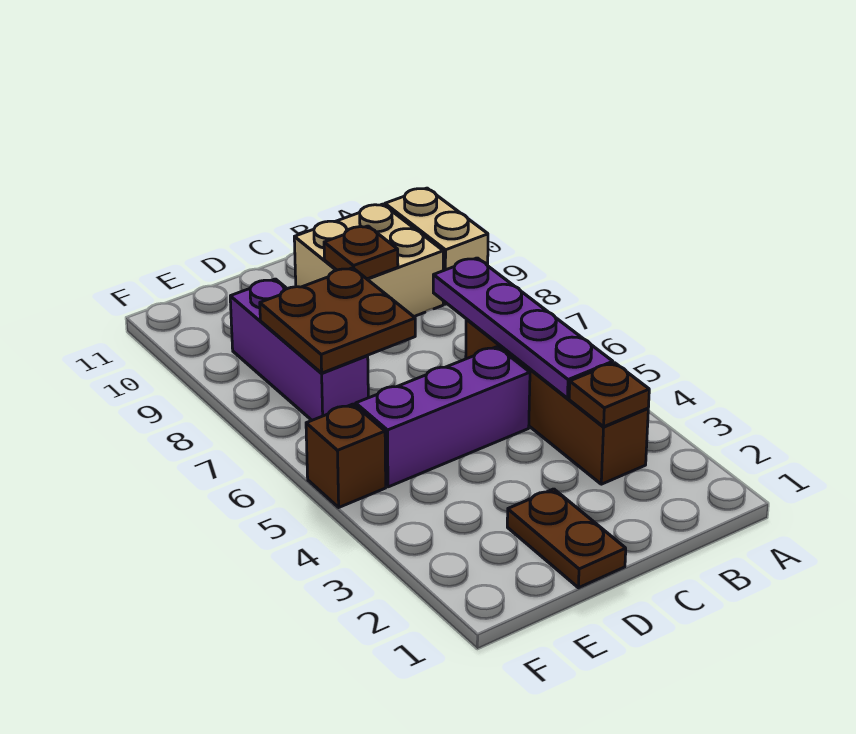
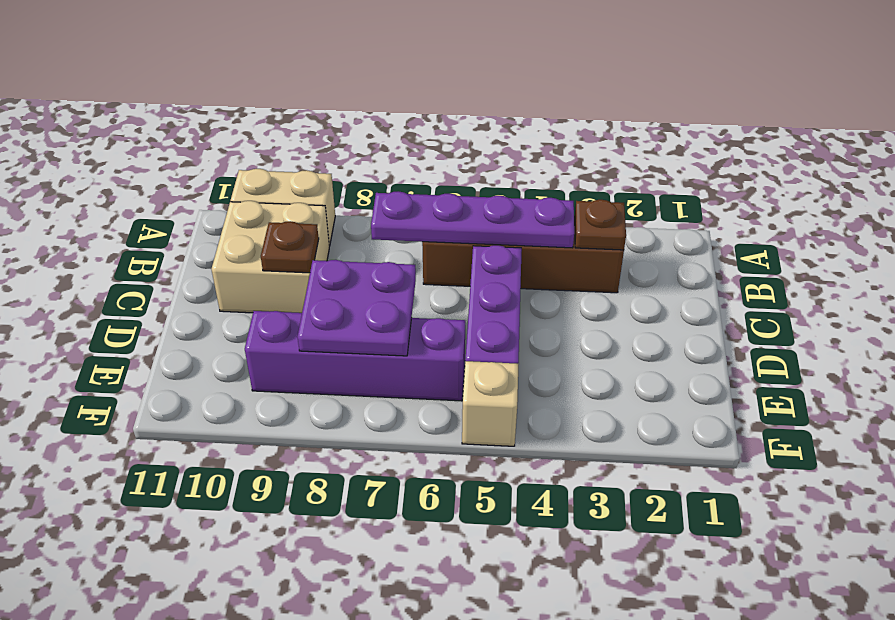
brown plate D1:D2 level 1 -> none
brown plate D7:E8 level 2 -> purple plate D7:E8 level 2
purple brick E7:E9 level 1 -> purple brick E6:E9 level 1
brown brick F5 level 1 -> tan brick F5 level 1

